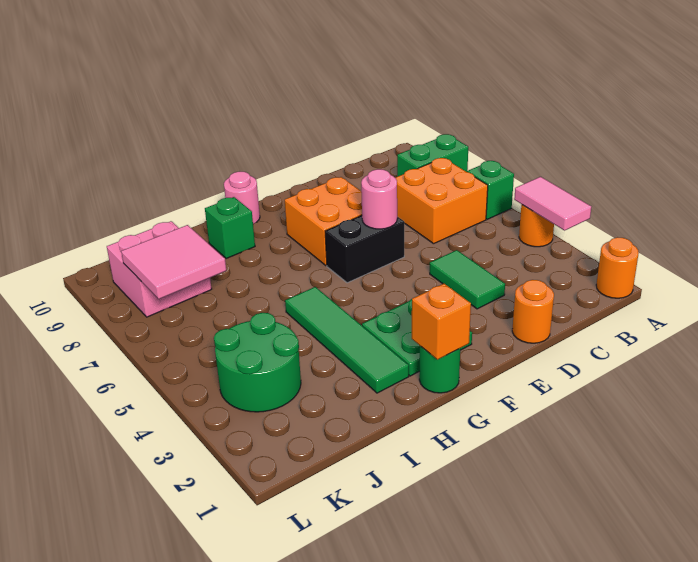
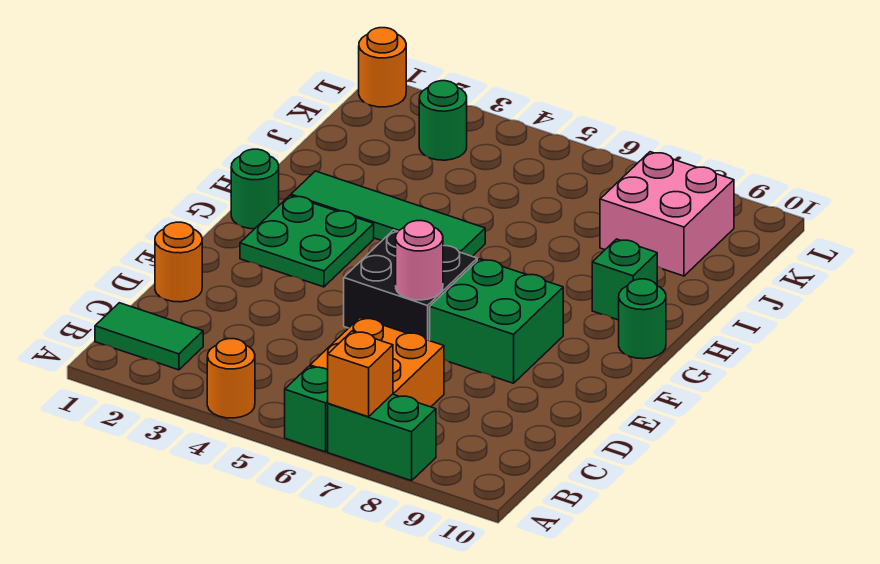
orange round brick A1 level 1 -> orange round brick L1 level 1
pink tile A3:A4 level 2 -> none
green brick A8:B8 level 1 -> green brick A7:A8 level 1
green tile D3:D4 level 1 -> green tile B1:B2 level 1
black brick E6:F6 level 1 -> black brick E5:F6 level 1
orange brick E7:F8 level 1 -> green brick E7:F8 level 1
orange brick G1 level 2 -> orange brick A7 level 2
pink round brick G10 level 1 -> green round brick G10 level 1
green round brick J3:K4 level 1 -> green round brick K3 level 1
pink tile J7:K8 level 2 -> none

